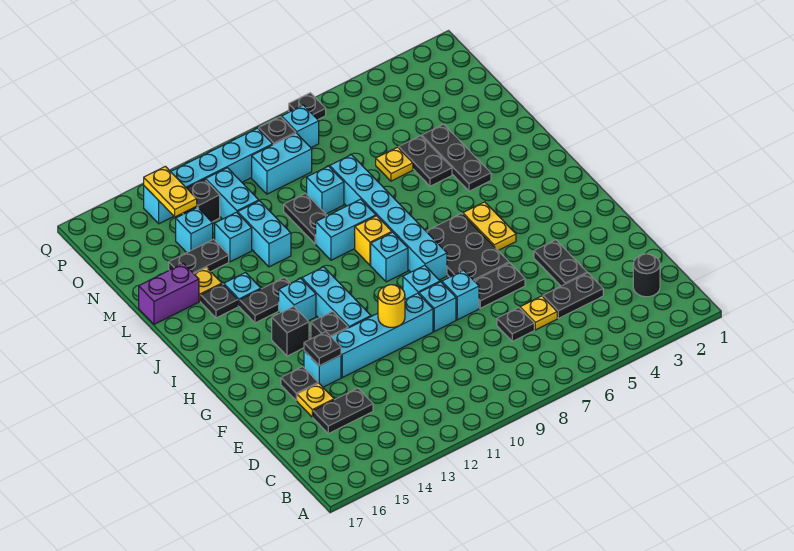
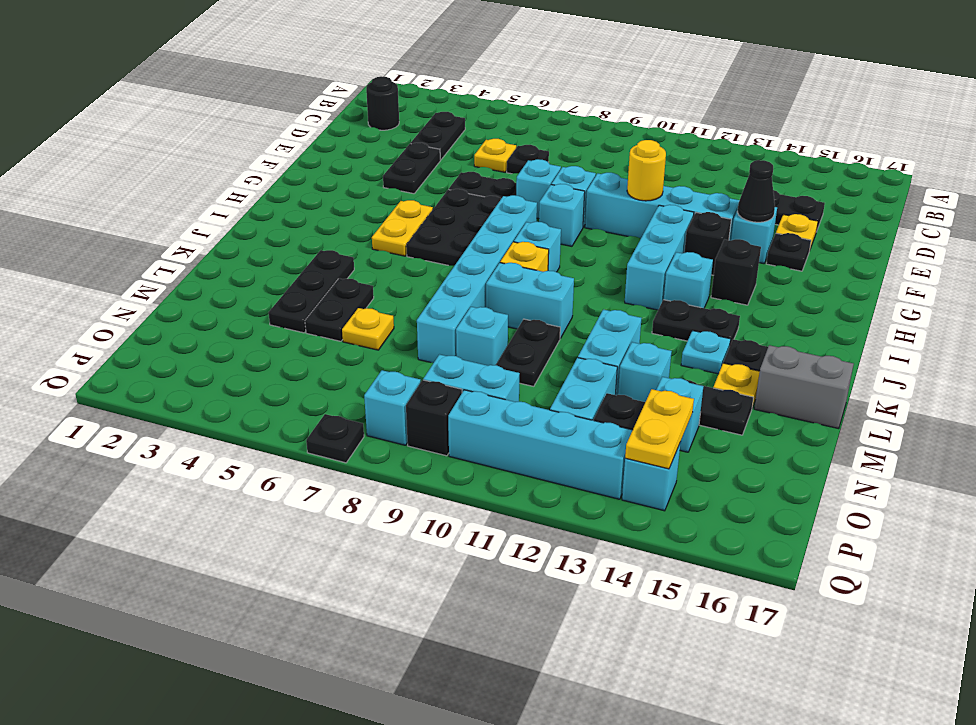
black plate D4:D5 level 1 -> black plate C4:D4 level 1
black plate F14 level 2 -> black cone F14 level 2
purple brick L16:L17 level 1 -> grey brick L16:L17 level 1

